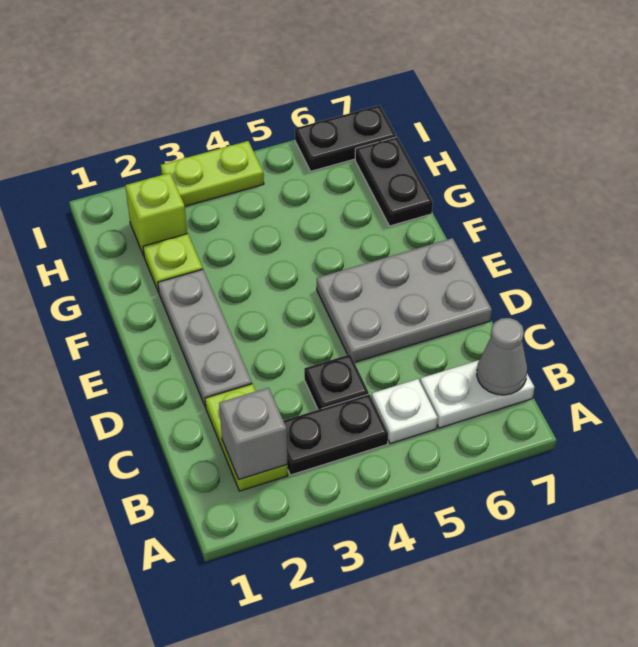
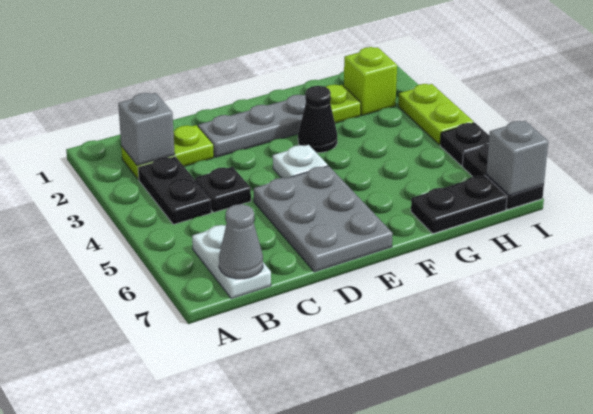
white plate B5 level 1 -> white plate E4 level 1
none -> black cone F3 level 1
none -> black plate I5 level 1
none -> grey brick I7 level 2

